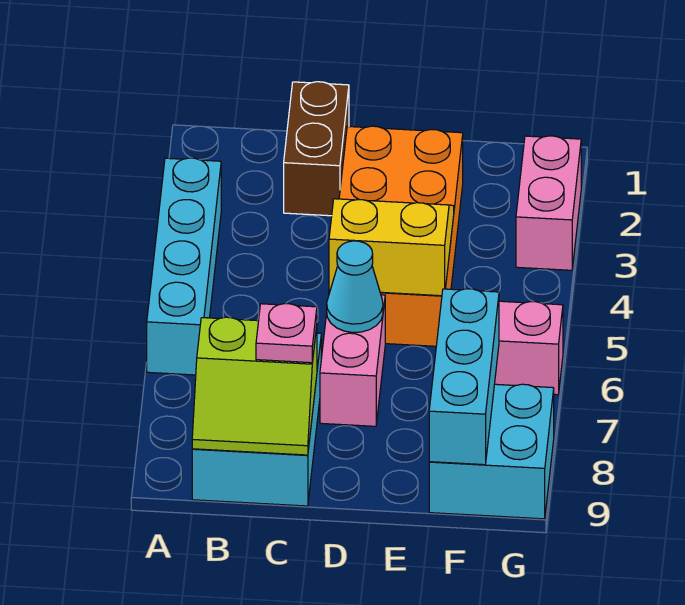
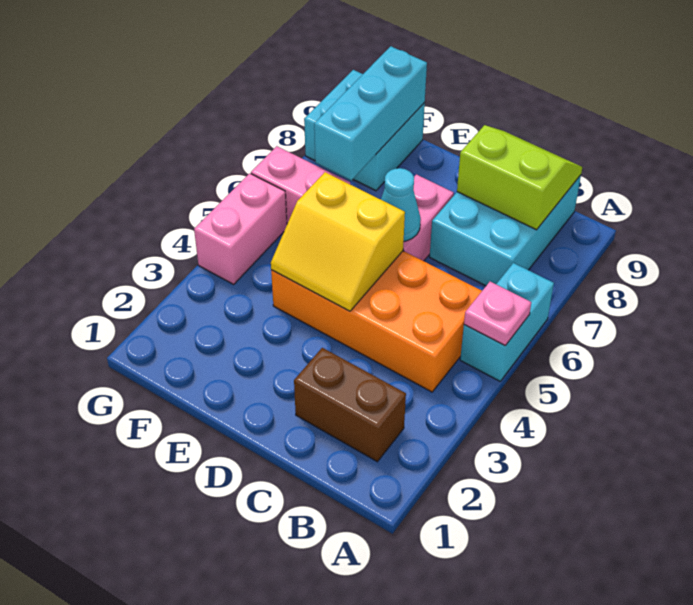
cyan brick A3:A6 level 1 -> cyan brick A5:A6 level 1
brown brick C1:C2 level 1 -> brown brick B2:C2 level 1
pink plate C8 level 3 -> pink plate A5 level 2
orange brick D2:E5 level 1 -> orange brick B4:E5 level 1
pink brick G2:G3 level 1 -> pink brick G4:G5 level 1

